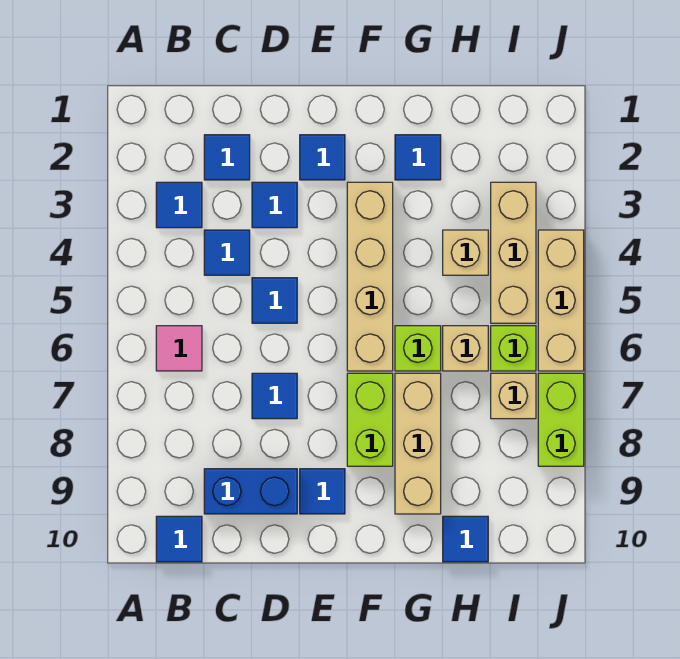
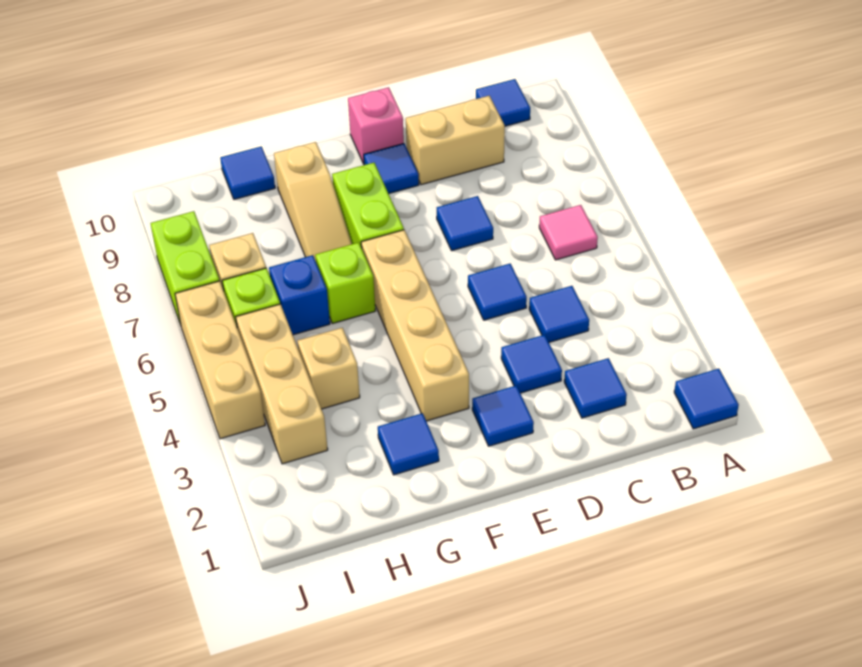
blue tile B3 level 1 -> blue tile A1 level 1
blue brick C9:D9 level 1 -> tan brick C9:D9 level 1
none -> pink brick E10 level 1
tan brick G7:G9 level 1 -> tan slope G7:G9 level 1 top 9
tan brick H6 level 1 -> blue brick H6 level 1

